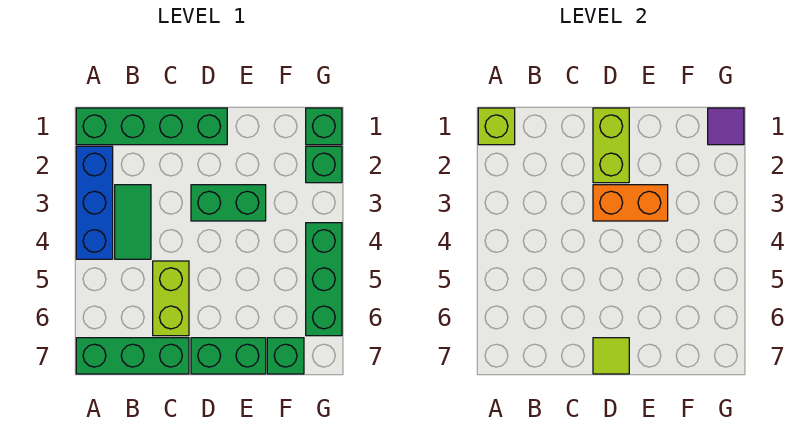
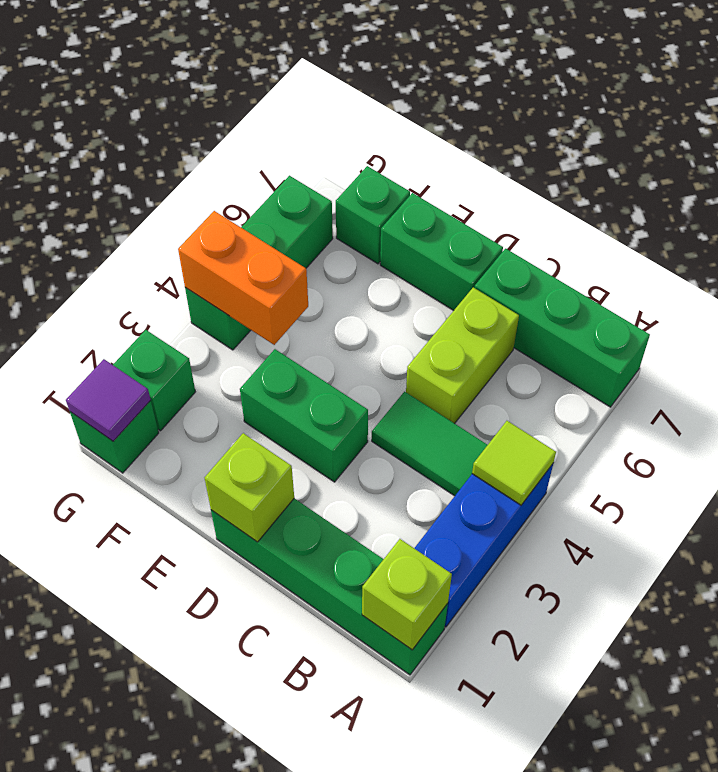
green tile B3:B4 level 1 -> green tile B4:C4 level 1
lime brick D1:D2 level 2 -> lime brick D1 level 2
orange brick D3:E3 level 2 -> orange brick F4:G4 level 2
lime tile D7 level 2 -> lime tile A4 level 2

